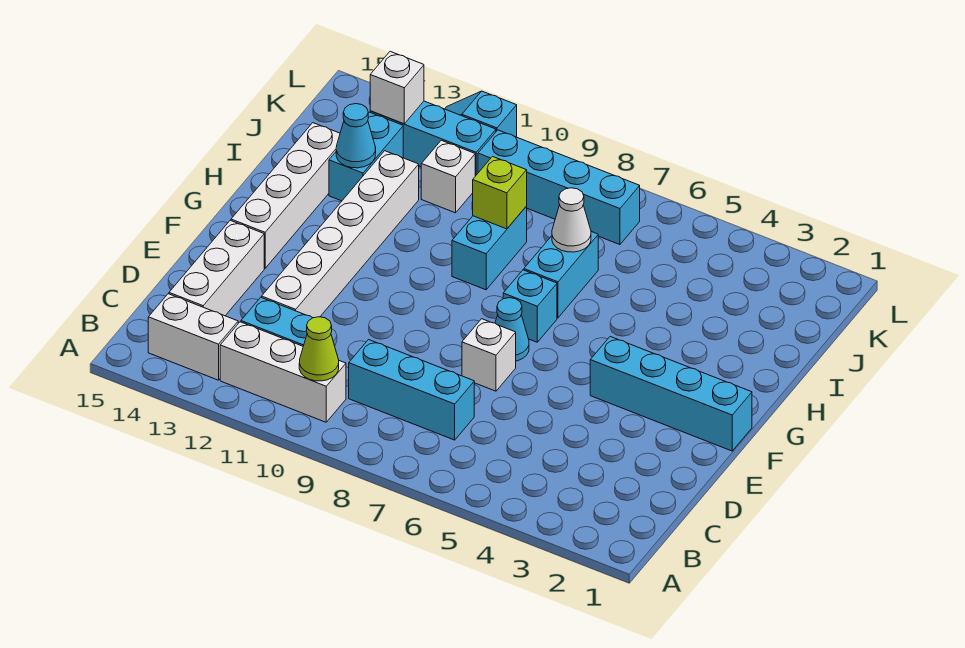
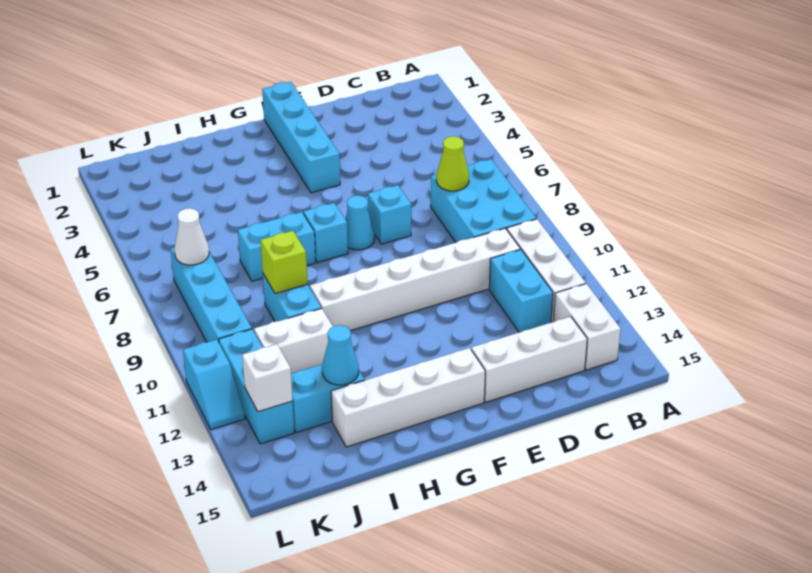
lime cone B10 level 2 -> lime cone C7 level 2
cyan brick C7:C9 level 1 -> cyan brick B7:C9 level 1
white brick D12:I12 level 1 -> white brick C10:H10 level 1
white brick E7 level 1 -> cyan brick E7 level 1
cyan brick H9:I9 level 1 -> cyan brick I9:I10 level 1
white cone I7 level 2 -> white cone K7 level 2
white brick J11 level 1 -> white brick I11:J11 level 1

